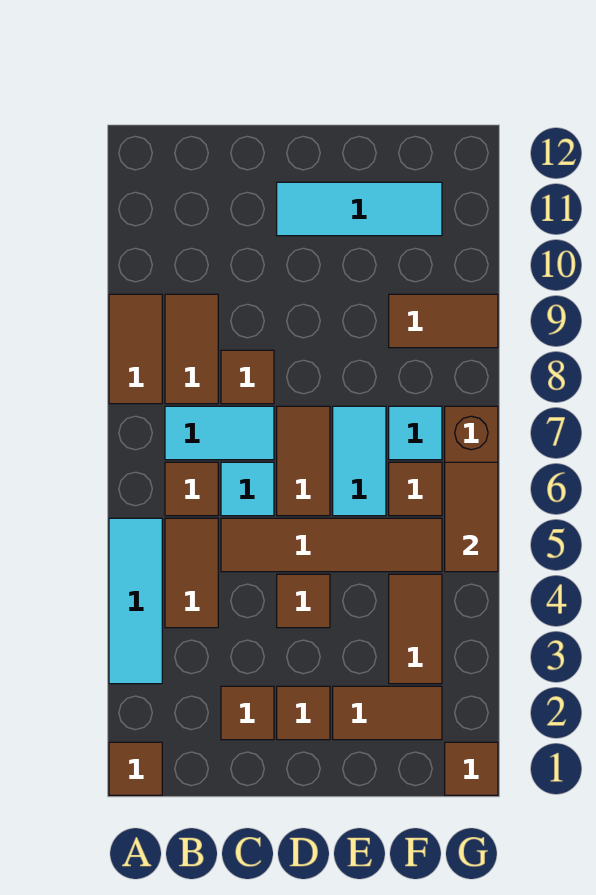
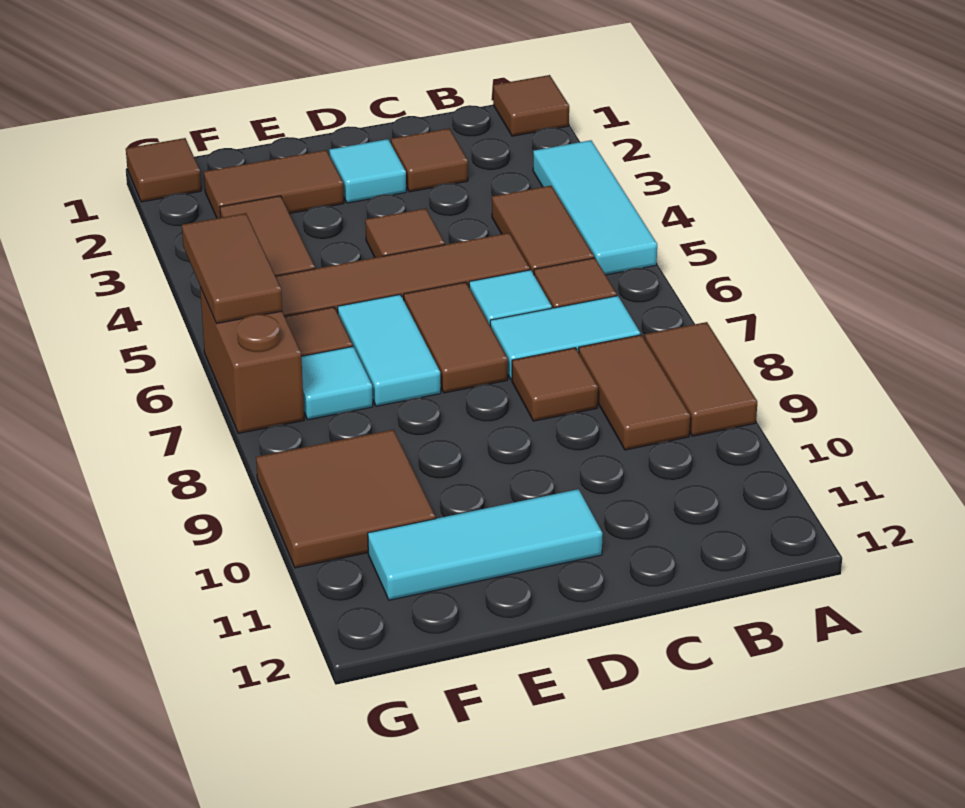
brown tile D2 level 1 -> cyan tile D2 level 1
brown tile F9:G9 level 1 -> brown tile F9:G10 level 1

